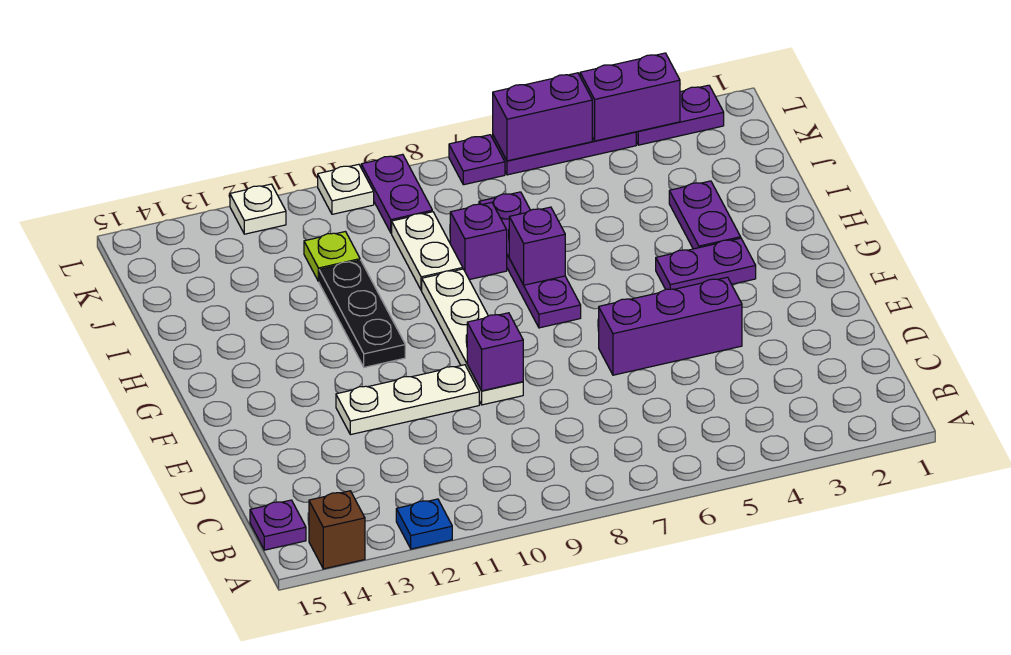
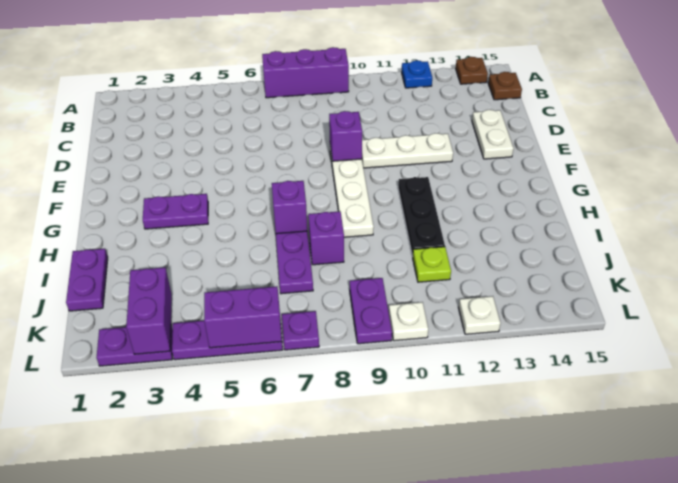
brown brick A14 level 1 -> brown plate A14 level 1
purple plate B15 level 1 -> brown plate B15 level 1
purple brick E4:E6 level 1 -> purple brick A7:A9 level 1
purple plate H3:I3 level 1 -> purple plate I1:J1 level 1
white plate I9:J9 level 1 -> white plate D14:E14 level 1
purple brick L3:L4 level 2 -> purple brick K3:L3 level 2

